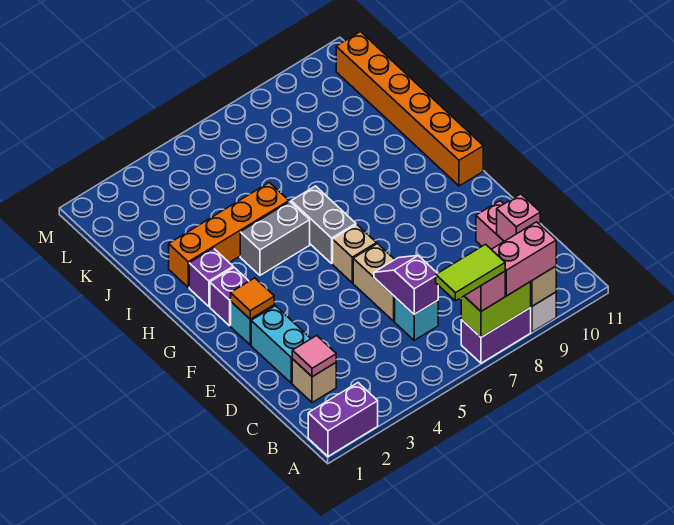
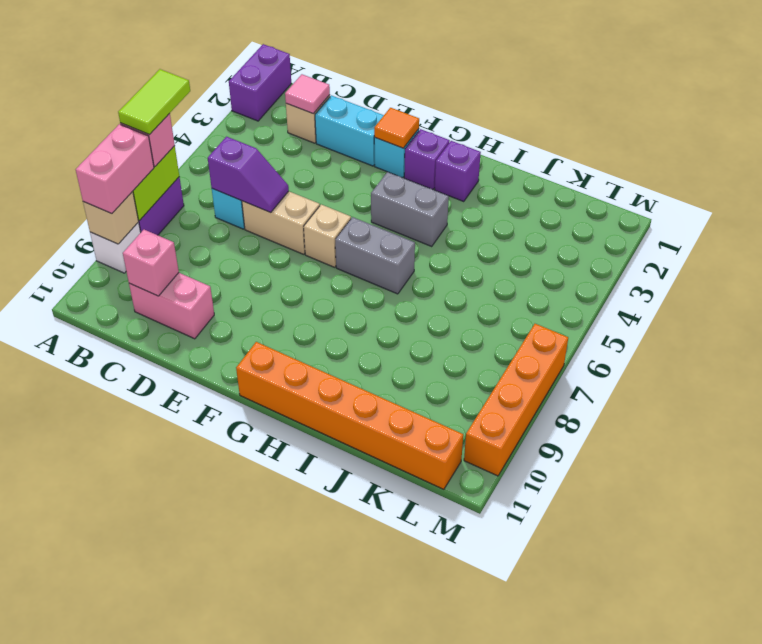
grey brick H4:H5 level 1 -> grey brick G4:H4 level 1
orange brick I2:I5 level 1 -> orange brick M7:M10 level 1

